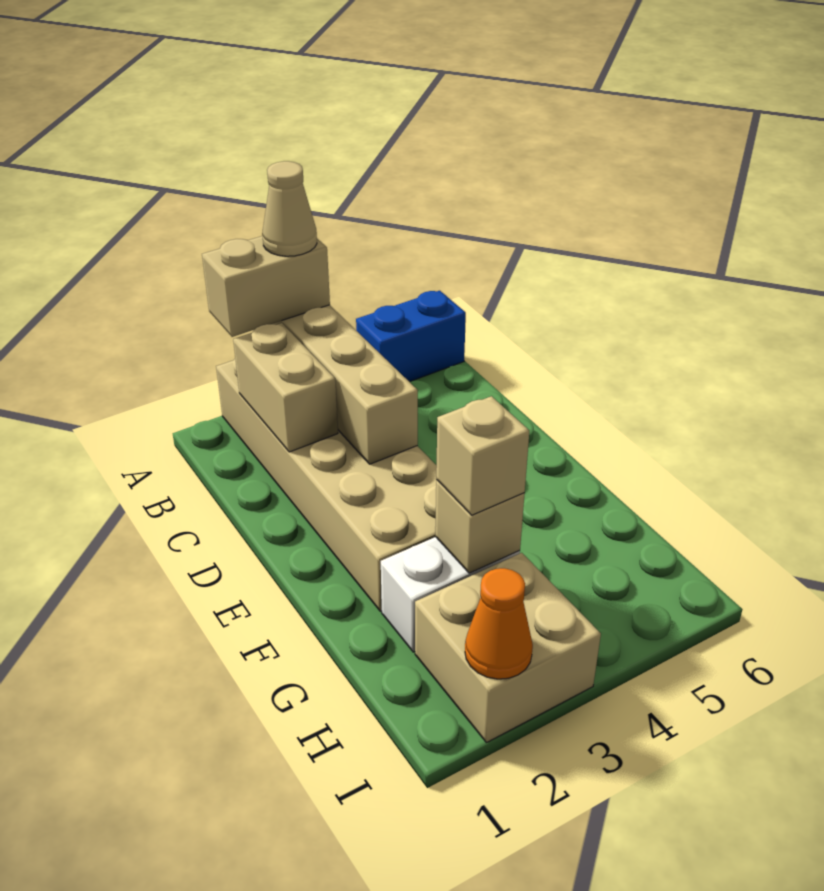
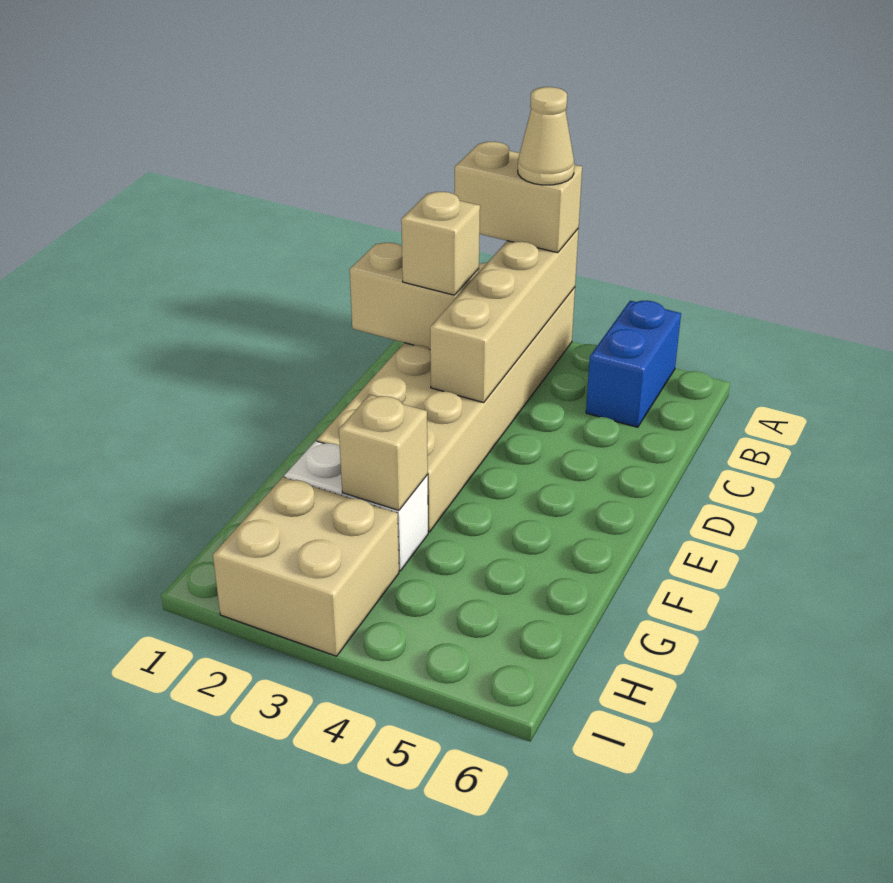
blue brick A5:A6 level 1 -> blue brick A5:B5 level 1
tan brick B2:C2 level 2 -> tan brick C1:C2 level 2
tan brick G3 level 3 -> tan brick C2 level 3
orange cone I2 level 2 -> none

